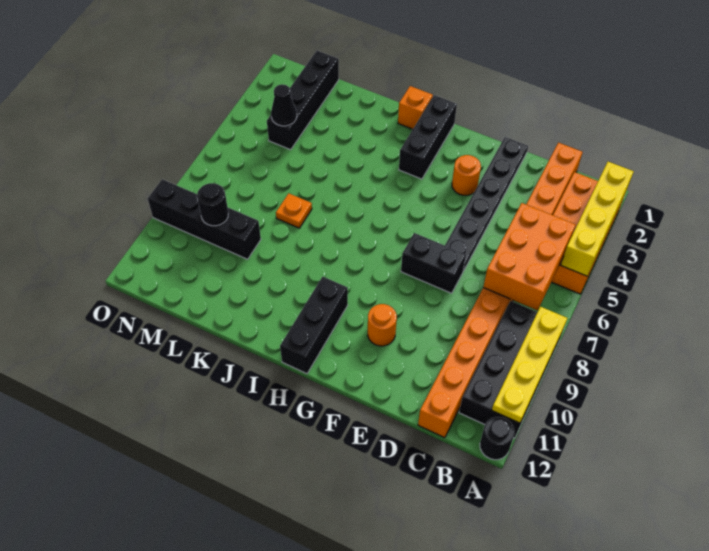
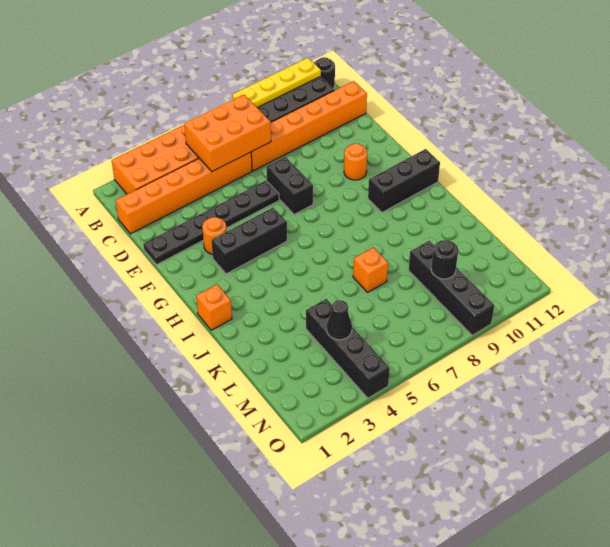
yellow brick A2:A5 level 2 -> none
black brick H1:H3 level 1 -> black brick G3:G5 level 1
orange plate K7 level 1 -> orange brick K7 level 1
black brick M1:M4 level 1 -> black brick L4:O4 level 1

